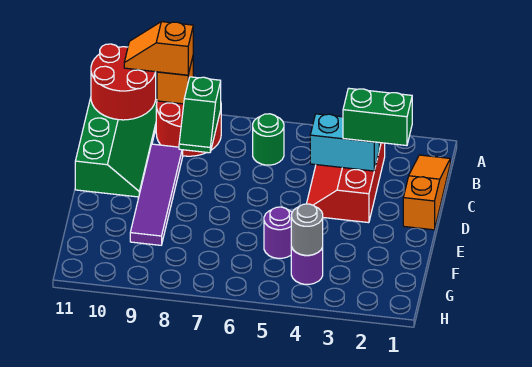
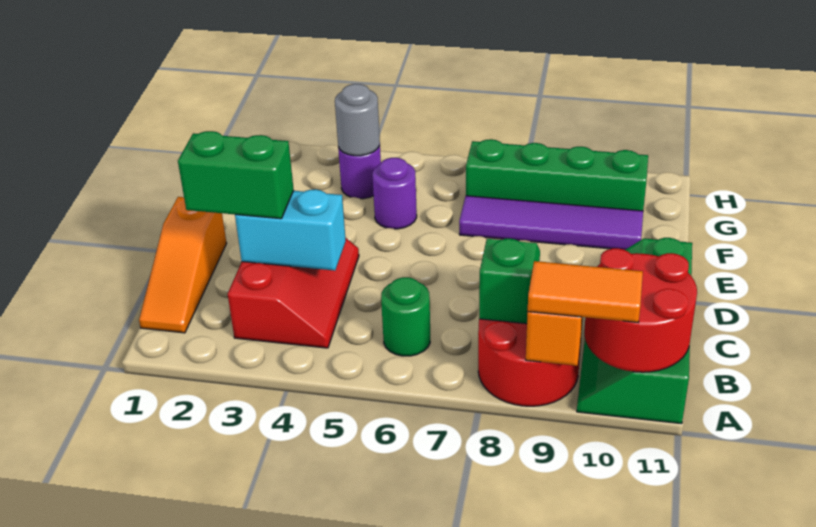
orange slope A9:A10 level 3 top 9 -> orange tile A9:A10 level 3
purple tile C9:F9 level 1 -> purple tile F7:F10 level 1
none -> green brick G7:G10 level 1

